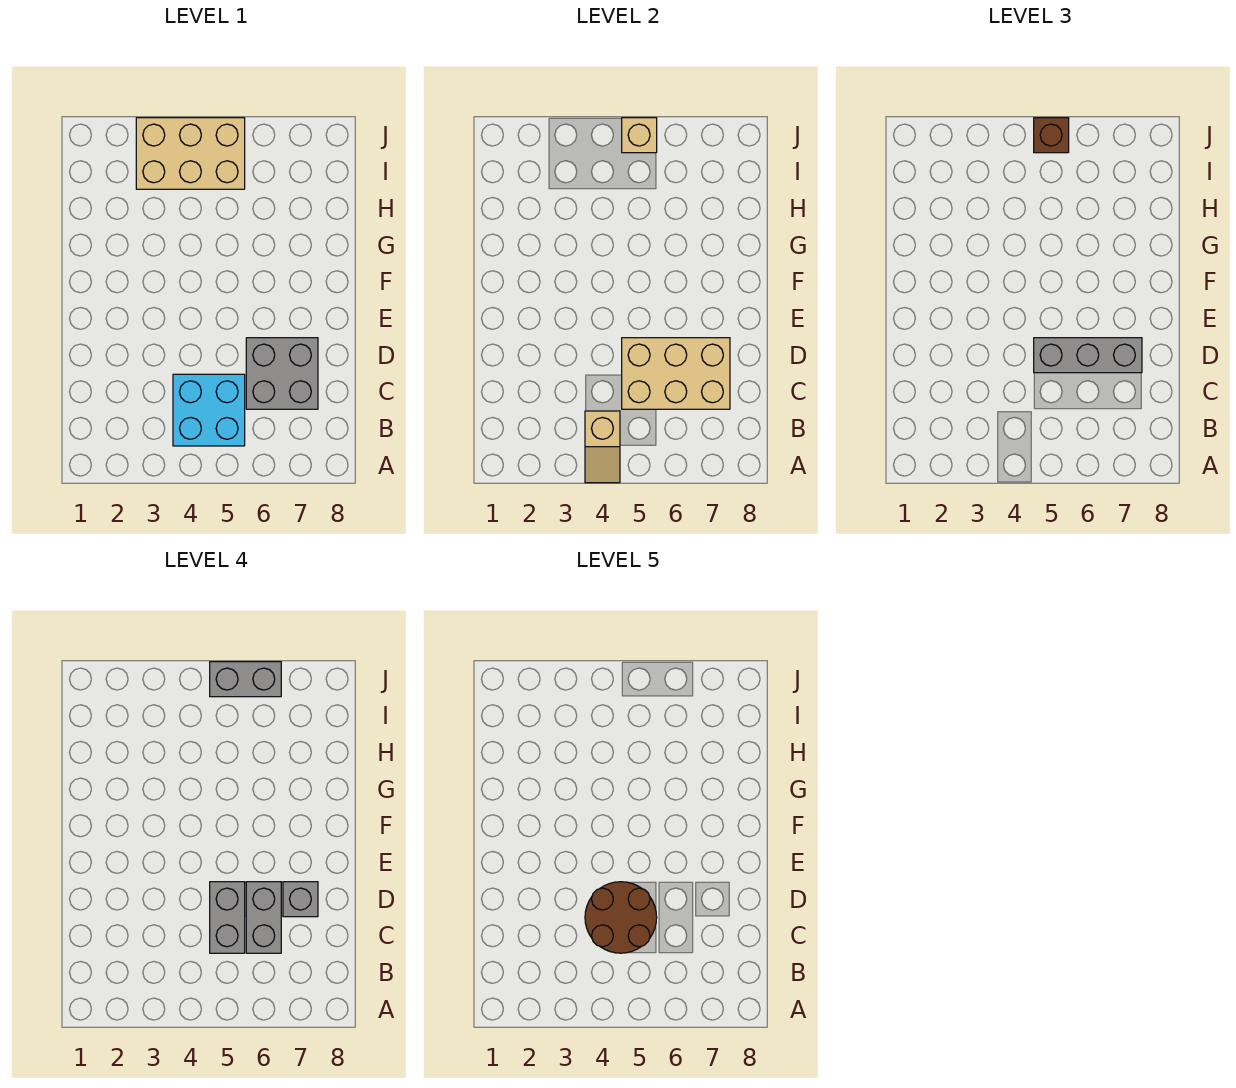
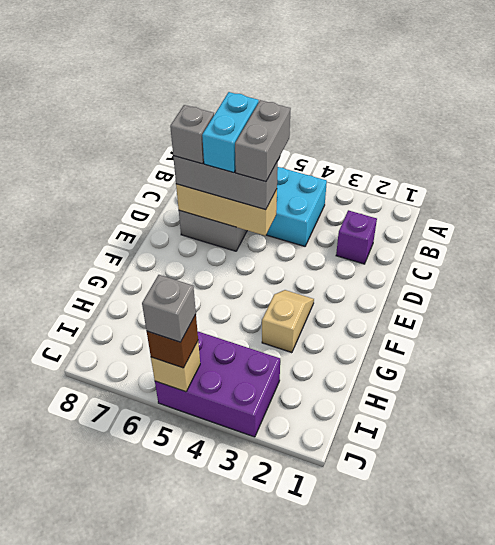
tan slope A4:B4 level 2 top B -> tan slope F3:G3 level 1 top G
none -> purple brick C2 level 1
brown round brick C4:D5 level 5 -> none
tan brick C5:D7 level 2 -> tan brick D5:D7 level 2
grey brick C6:D6 level 4 -> cyan brick C6:D6 level 4
tan brick I3:J5 level 1 -> purple brick I3:J5 level 1
grey brick J5:J6 level 4 -> grey brick J5 level 4

